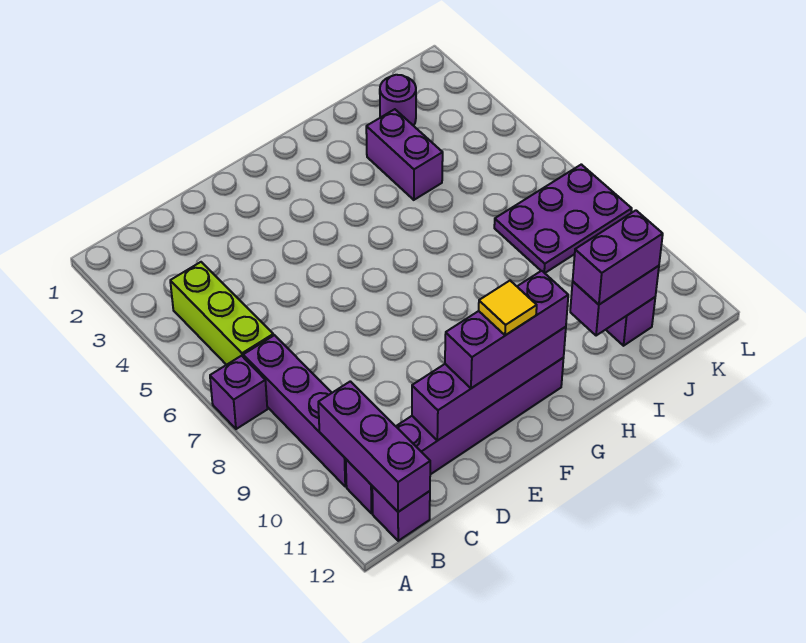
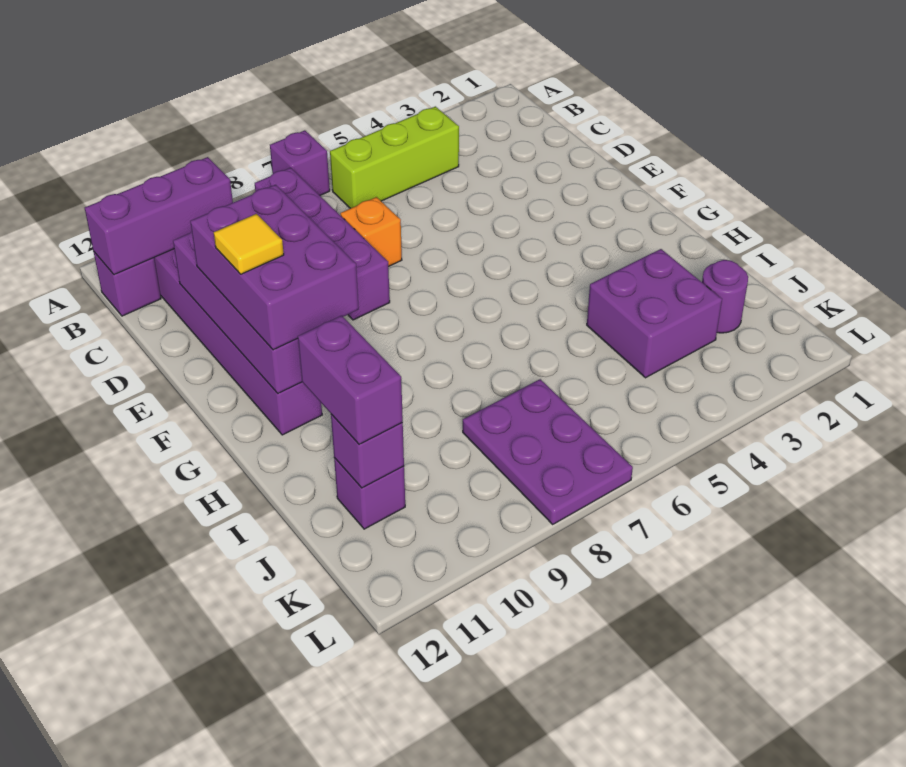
purple brick B7:B10 level 1 -> purple brick B8:E8 level 1
none -> orange brick D7 level 1
purple brick E11:G11 level 3 -> purple brick E10:G11 level 3
purple brick I3:I4 level 1 -> purple brick I3:J4 level 1
purple brick I11:J11 level 2 -> purple brick J11 level 2

